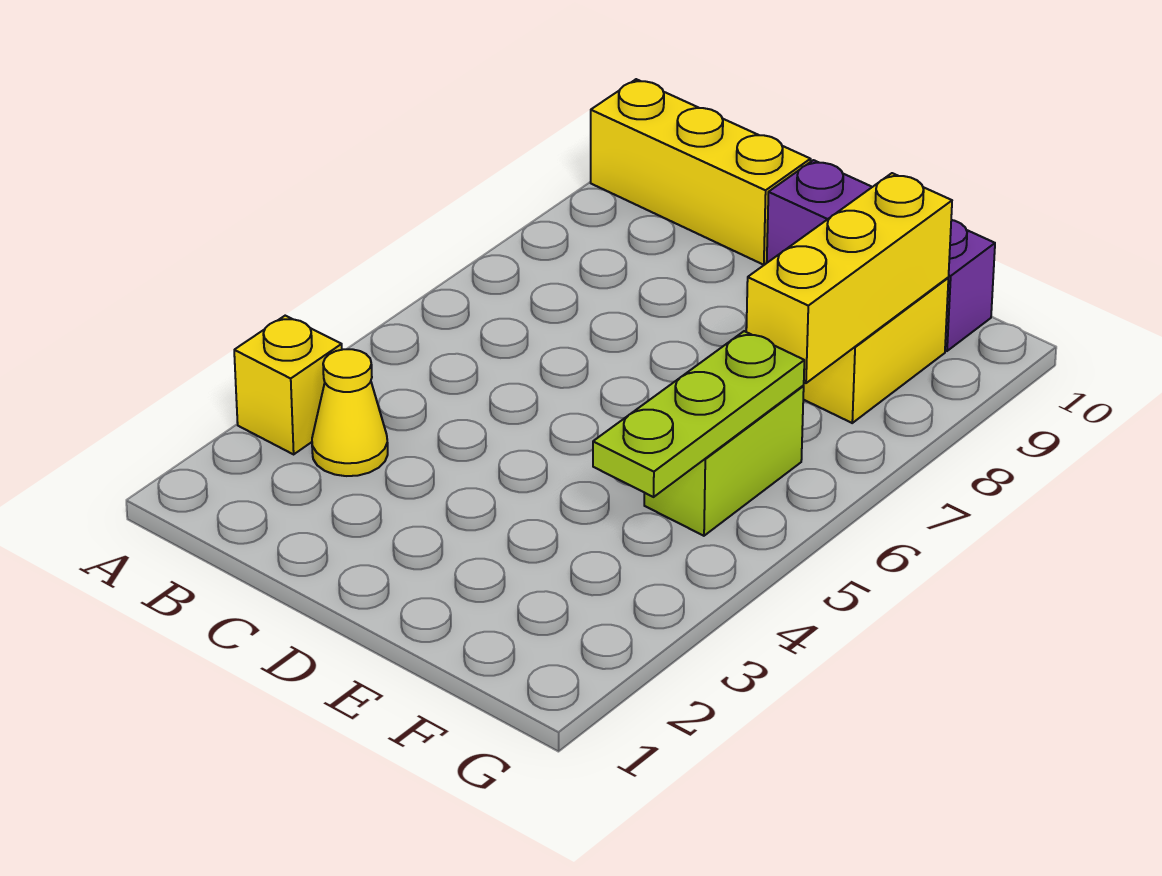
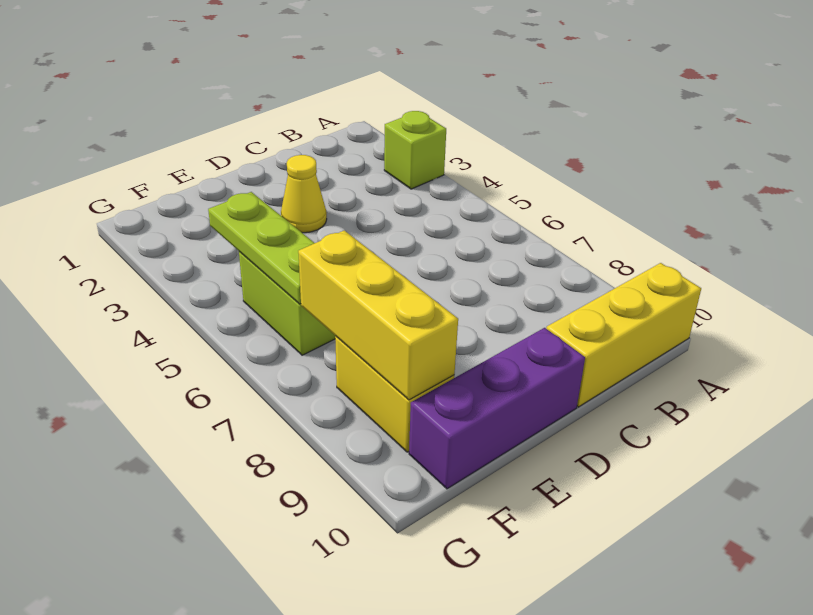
yellow brick A3 level 1 -> lime brick A3 level 1
yellow cone B3 level 1 -> yellow cone D3 level 1

